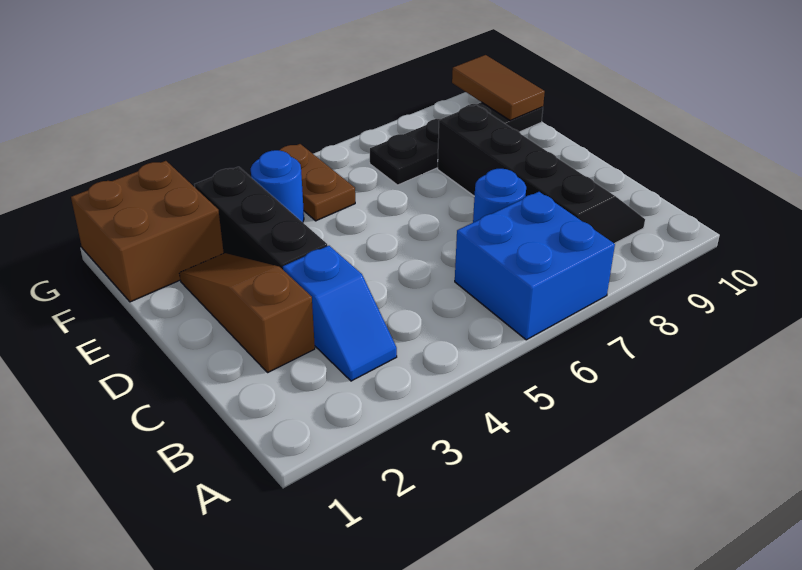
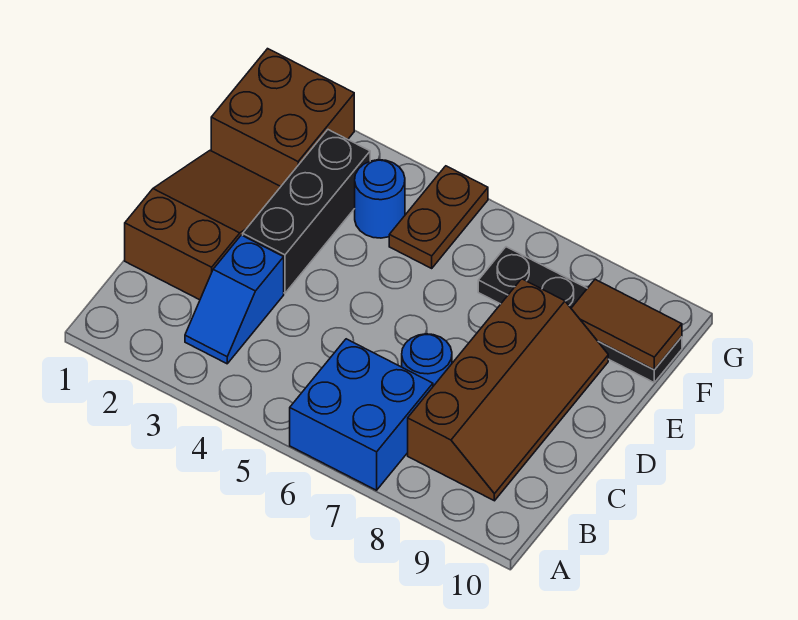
black slope B8:E9 level 1 top 8 -> brown slope B8:E9 level 1 top 8
brown slope C2:E2 level 1 top C -> brown slope C1:E2 level 1 top C
brown tile F10:G10 level 2 -> brown tile F9:F10 level 2

